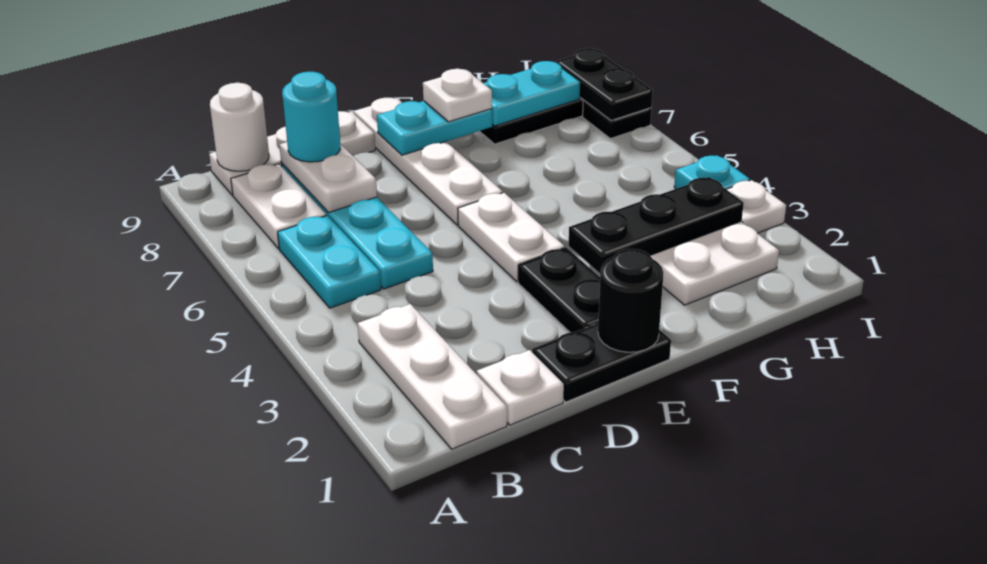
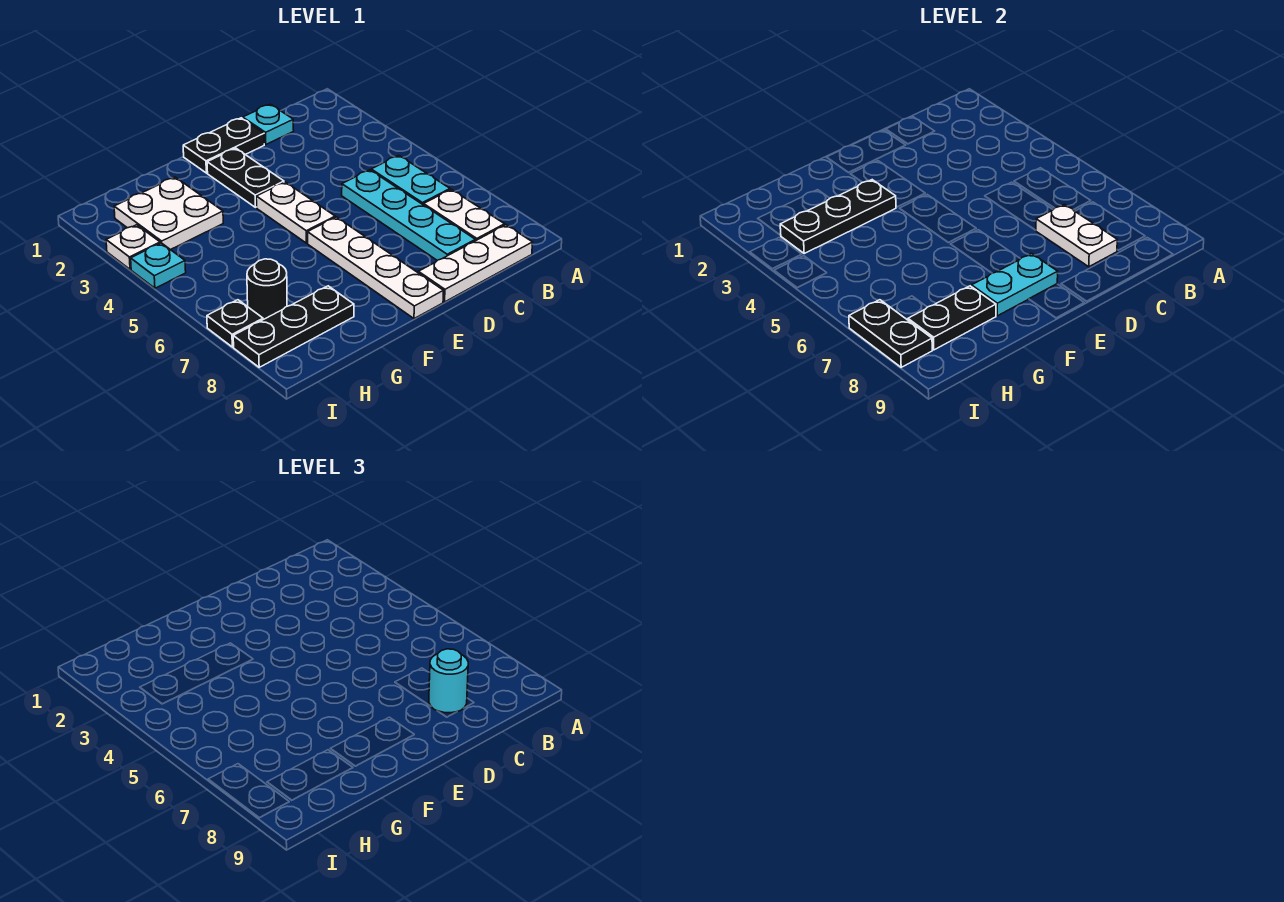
white plate B1:B3 level 1 -> none
white round brick B9 level 2 -> none
white plate C1 level 1 -> cyan plate C1 level 1
black round brick E1 level 2 -> black round brick H7 level 1
white plate F8 level 3 -> none
cyan plate G8:H8 level 2 -> black plate G8:H8 level 2

